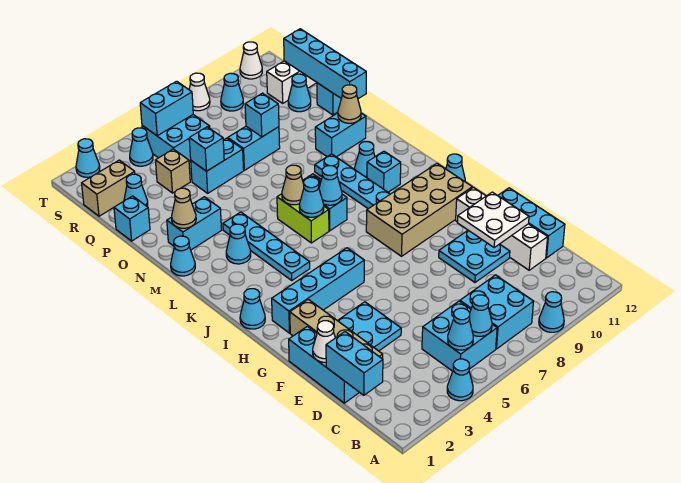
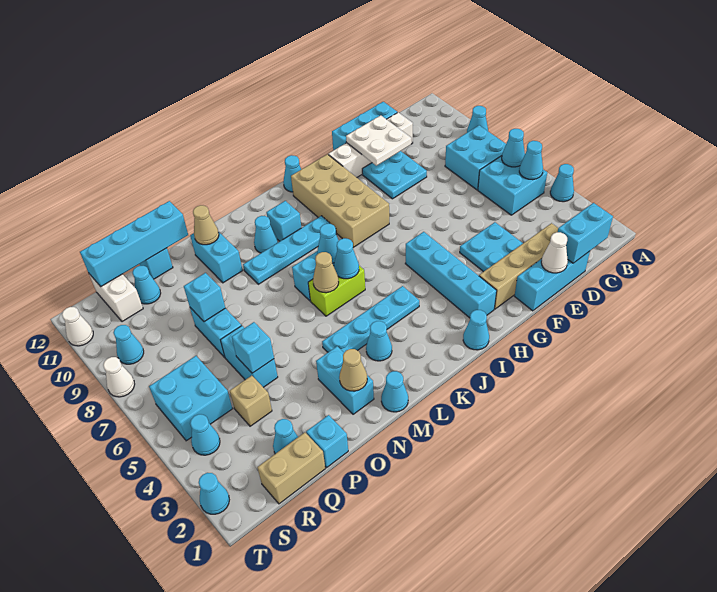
tan brick R1:R2 level 1 -> tan brick Q1:R1 level 1
cyan brick S5:S6 level 2 -> none

